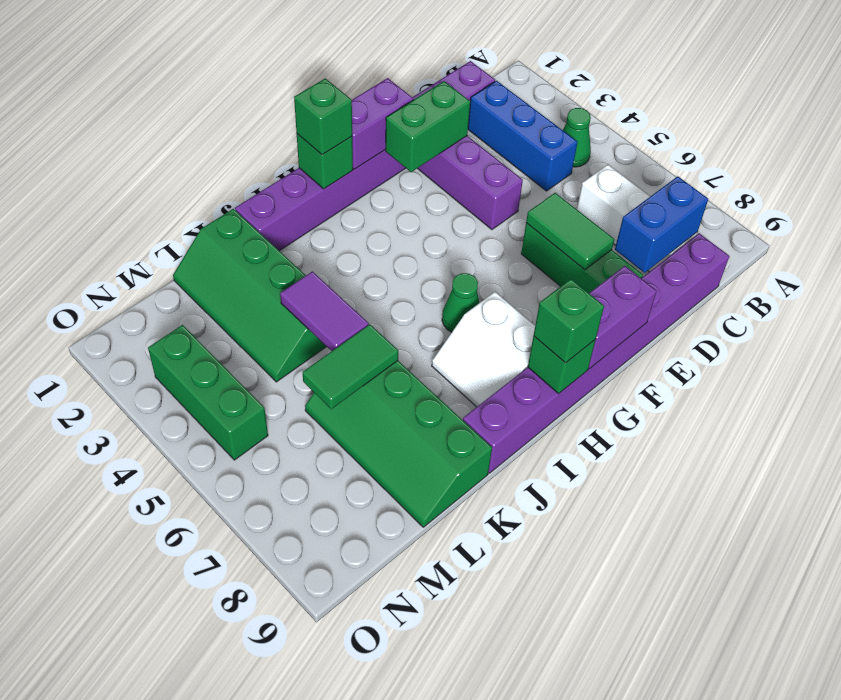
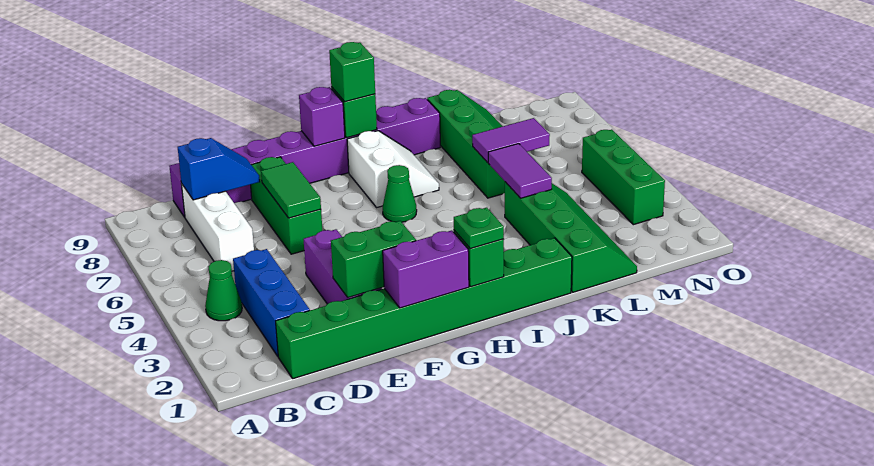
purple brick C1:J1 level 1 -> green brick C1:J1 level 1
blue brick C8:D8 level 2 -> blue slope C8:D8 level 2 top C
purple brick F9:G9 level 2 -> purple brick G9 level 2
green brick H1 level 3 -> green plate H1 level 3
green tile K6:L6 level 2 -> purple tile K6:L6 level 2

